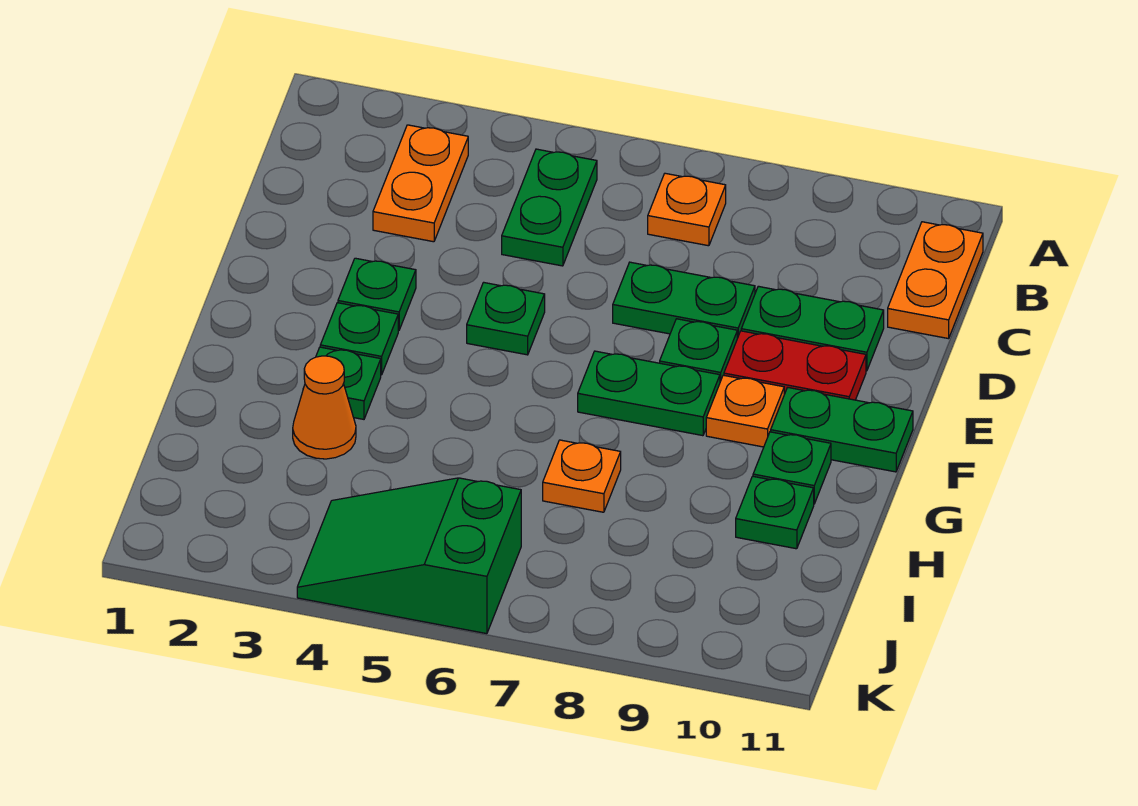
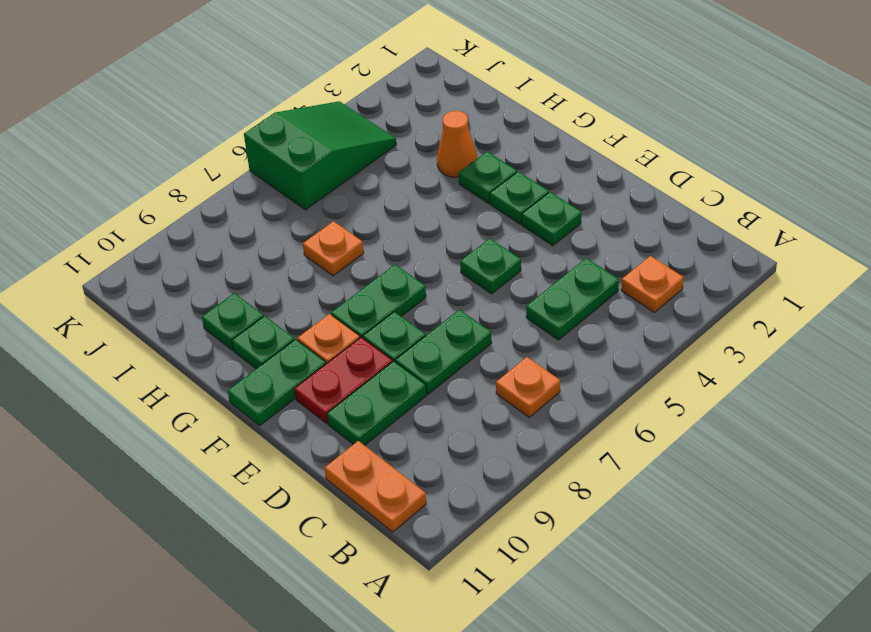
orange plate B3:C3 level 1 -> orange plate B3 level 1
green plate B5:C5 level 1 -> green plate C4:C5 level 1

